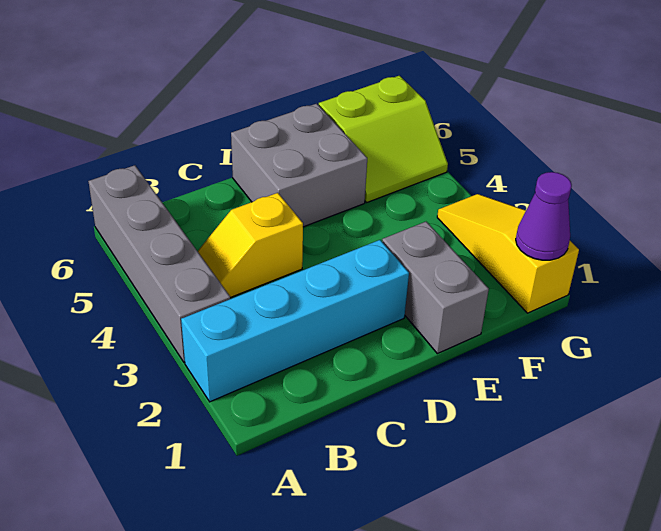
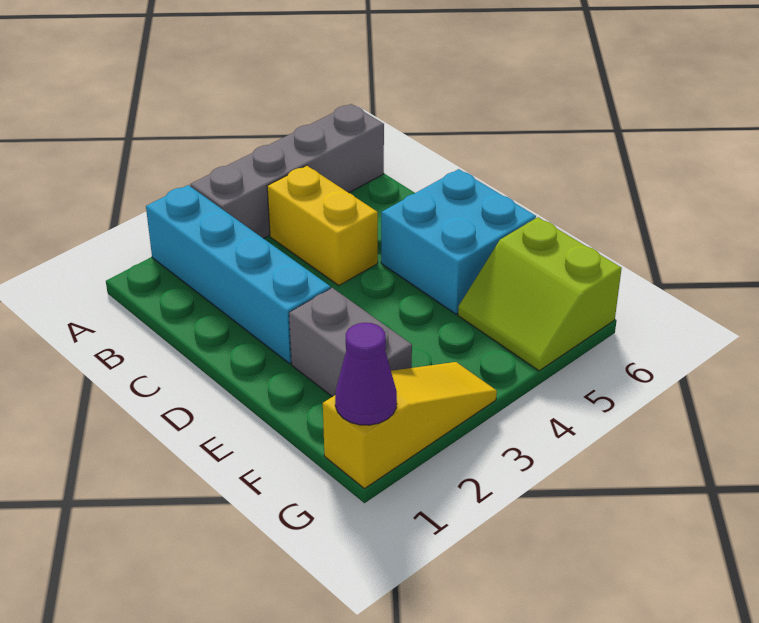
yellow slope B4:C4 level 1 top C -> yellow brick B4:C4 level 1
grey brick D5:E6 level 1 -> cyan brick D5:E6 level 1
grey brick E1:E2 level 1 -> grey brick E2:F2 level 1

